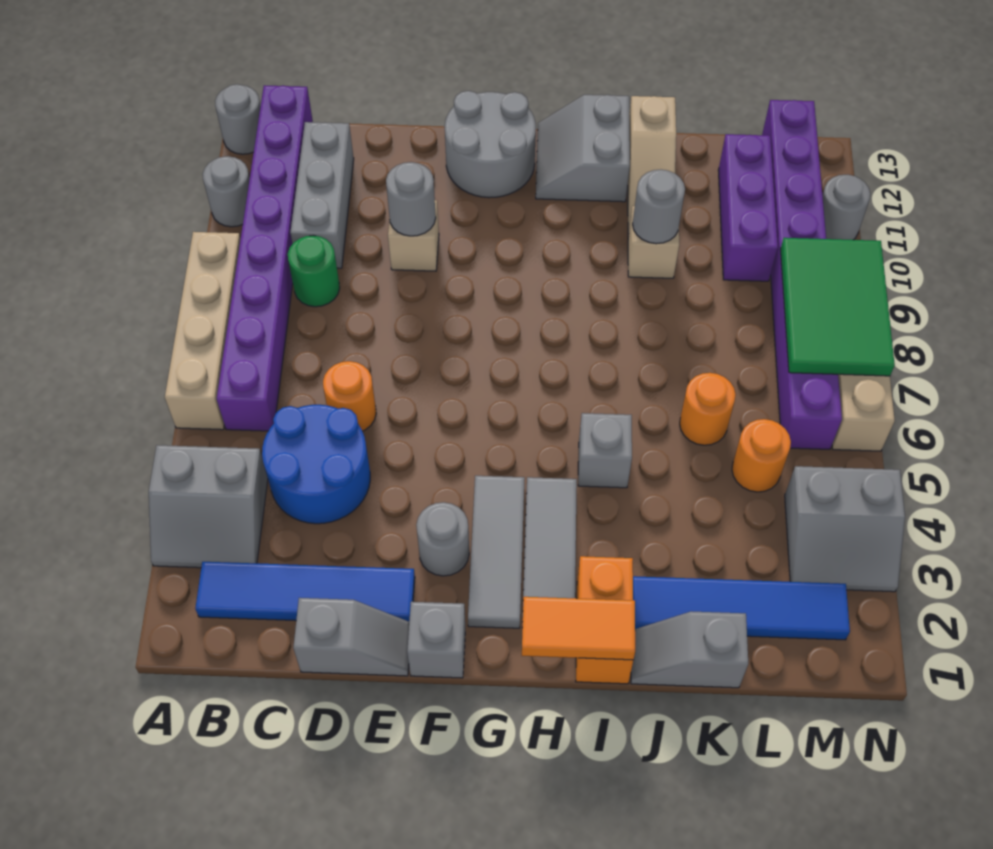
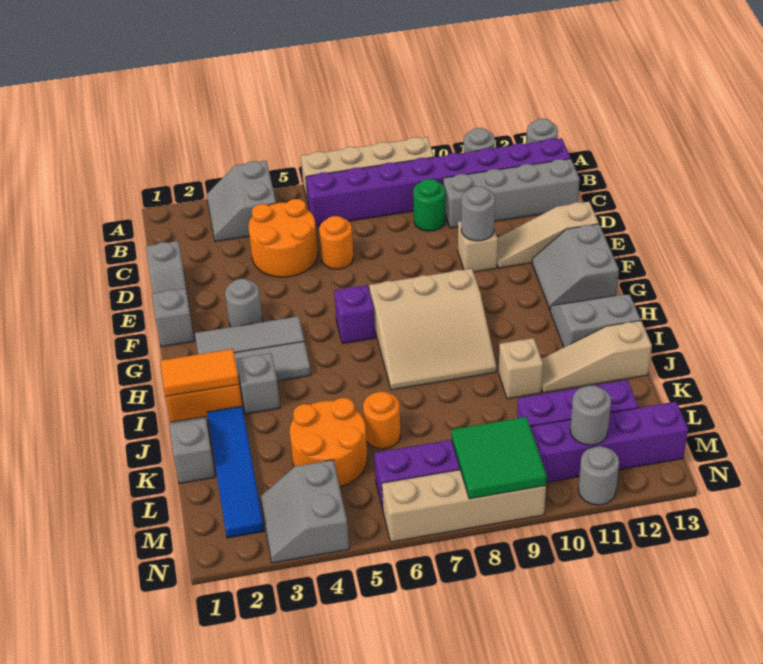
blue tile B2:E2 level 1 -> none
blue round brick C4:D5 level 1 -> orange round brick C4:D5 level 1
grey brick C10:C12 level 1 -> grey brick C10:C13 level 1
none -> tan slope E11:E13 level 1 top 13
grey round brick F12:G13 level 1 -> grey slope F12:G13 level 1 top 13
none -> purple brick G6 level 1
none -> tan slope G7:I9 level 1 top G
orange tile H1:I1 level 2 -> orange tile I1:I2 level 2
grey brick I5 level 1 -> grey brick I3 level 1
grey round brick J10 level 2 -> grey round brick M11 level 2
orange round brick L5 level 1 -> orange round brick K4:L5 level 1
green tile M7:N9 level 2 -> green tile M8:N9 level 2

